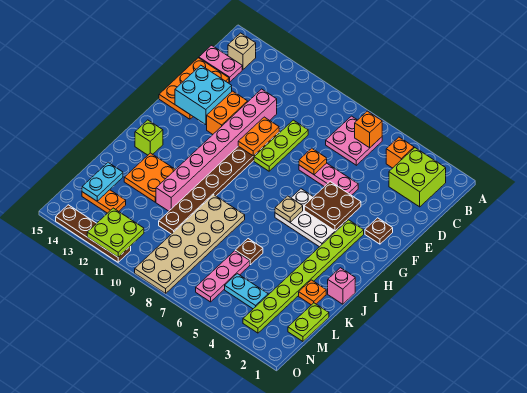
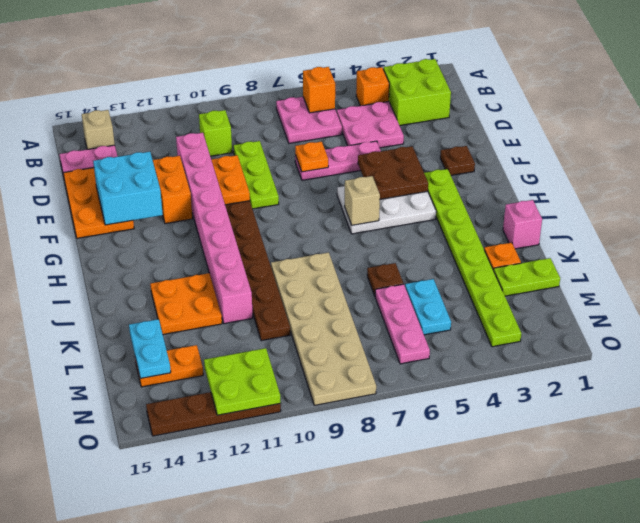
none -> pink plate C4:D5 level 1
tan plate H6 level 2 -> tan brick H6 level 2
lime brick I14 level 1 -> lime brick C10 level 1
lime plate L1:M1 level 1 -> lime plate L1:L2 level 1
cyan plate M4:M5 level 1 -> cyan plate L5:M5 level 1

